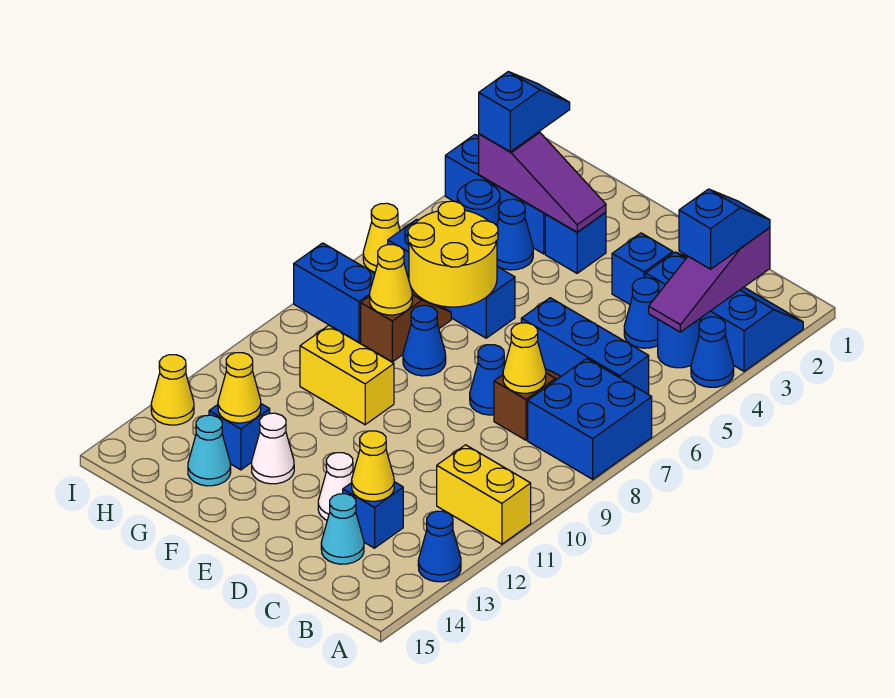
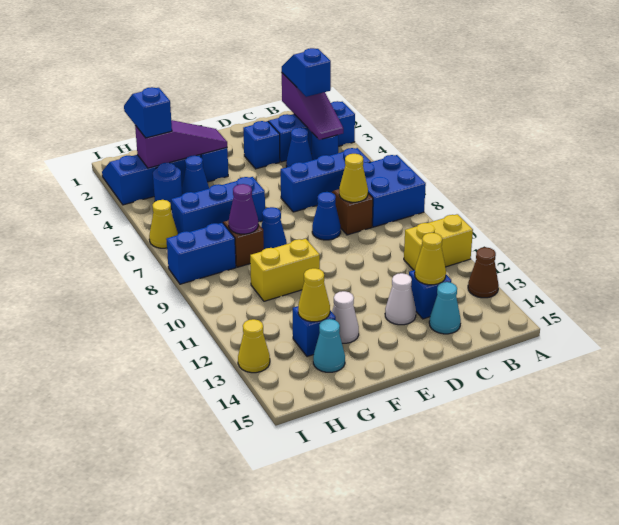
blue cone A4 level 1 -> none
blue cone A13 level 1 -> brown cone A13 level 1
yellow round brick F6:G7 level 2 -> none
yellow cone G8 level 2 -> purple cone G8 level 2

